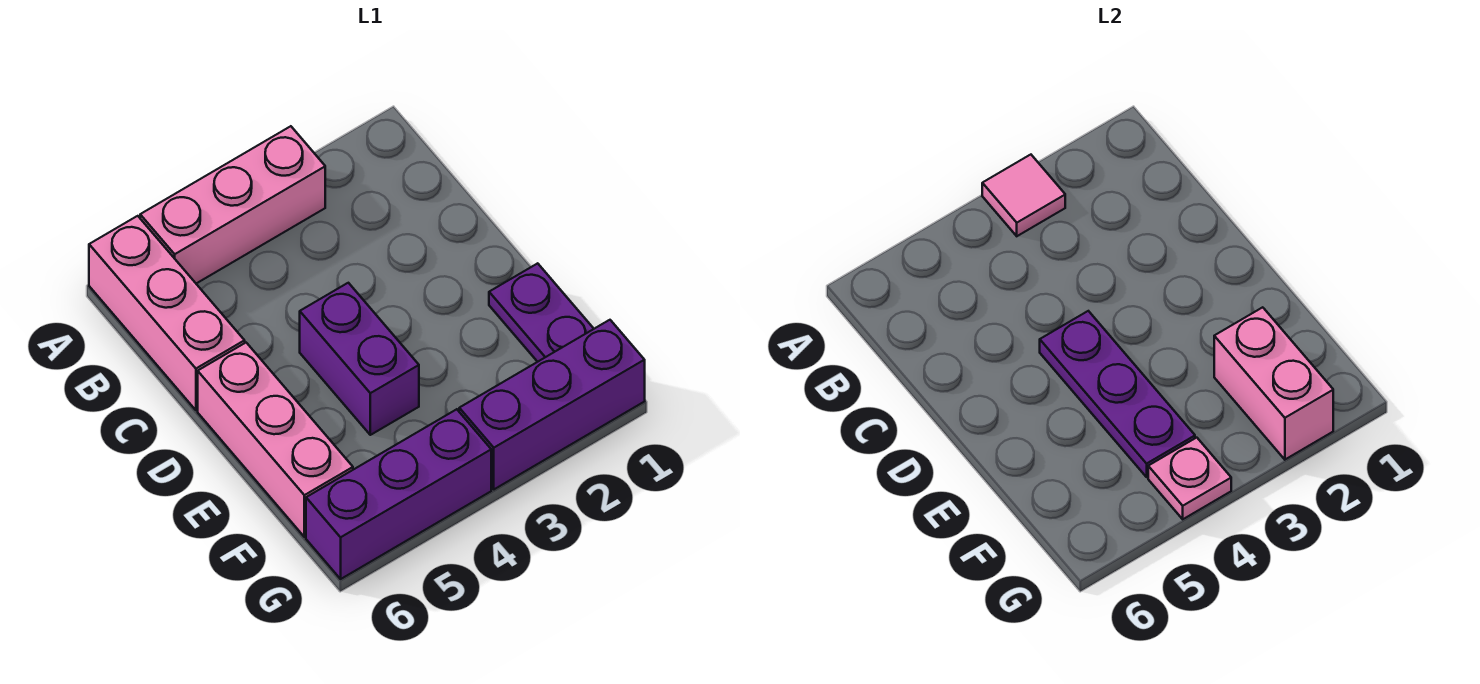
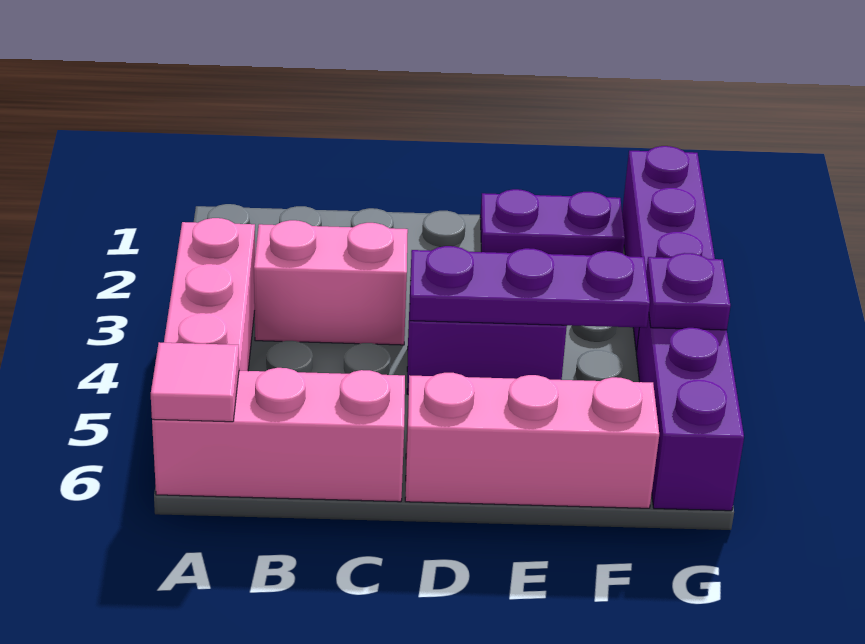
pink tile A3 level 2 -> pink tile A6 level 2
pink brick F2:G2 level 2 -> pink brick B3:C3 level 1
pink plate G4 level 2 -> purple plate G4 level 2

